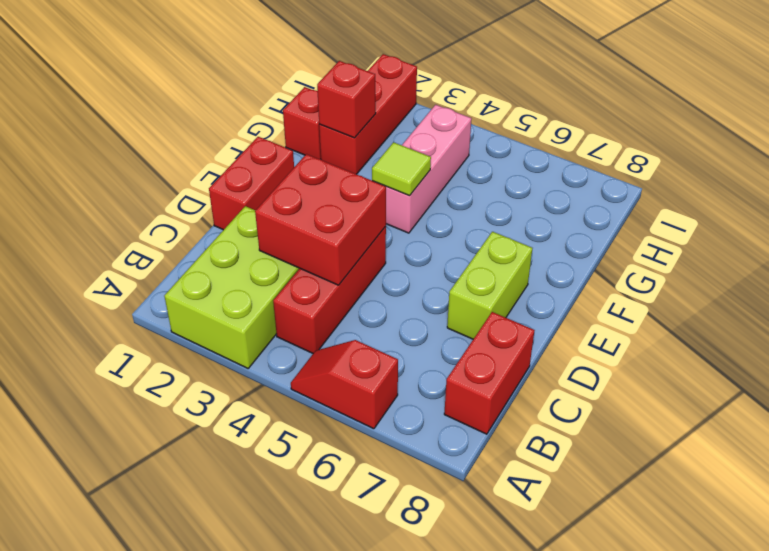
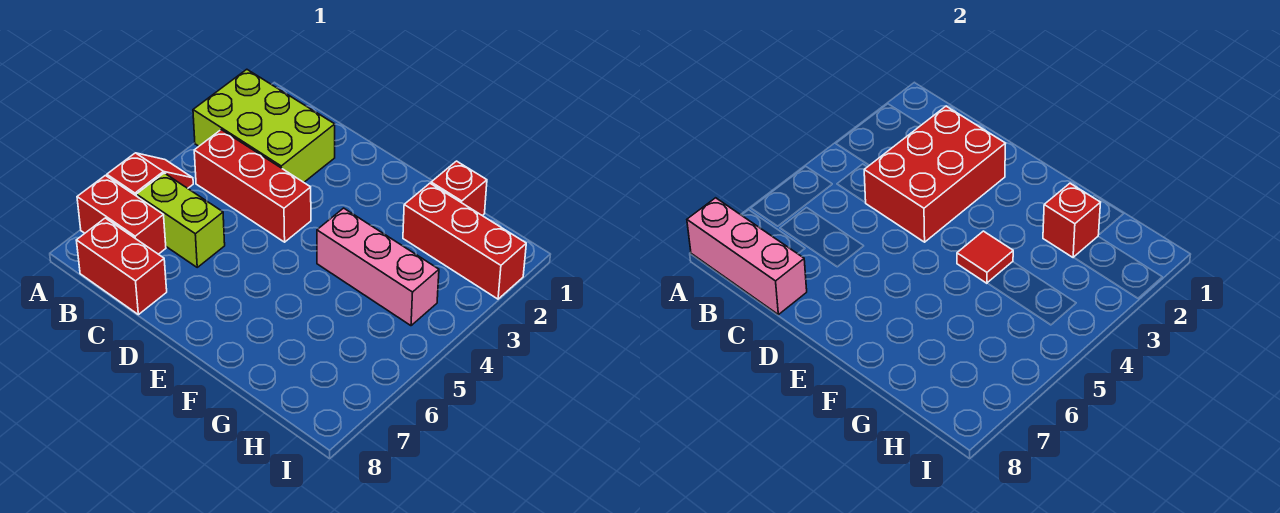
none -> pink brick A8:C8 level 2
red brick C3:D4 level 2 -> red brick C2:D4 level 2
red brick D1:E1 level 1 -> red brick A7:B7 level 1
lime brick D7:E7 level 1 -> lime brick B6:C6 level 1
lime tile F4 level 2 -> red tile F4 level 2

